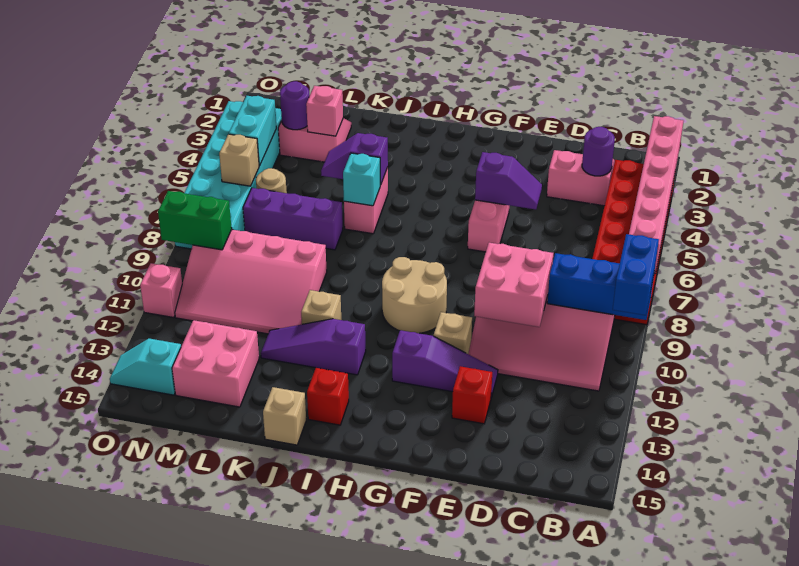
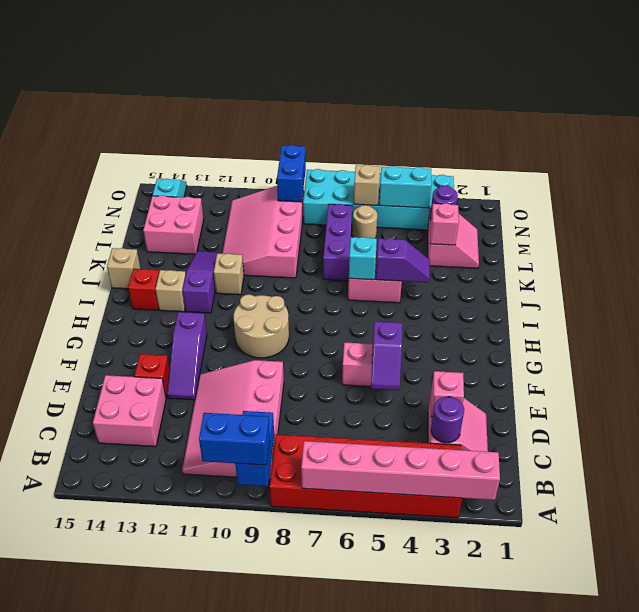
blue brick A9:C9 level 2 -> blue brick A9:B9 level 2
pink brick D9:E10 level 2 -> pink brick C13:D14 level 1
tan brick F11 level 1 -> tan brick I13 level 1
purple slope J5:K5 level 2 top J -> purple slope J4:J5 level 2 top 5
green brick N9:O9 level 2 -> blue brick N9:O9 level 2
pink brick O11 level 1 -> pink brick D3 level 2

